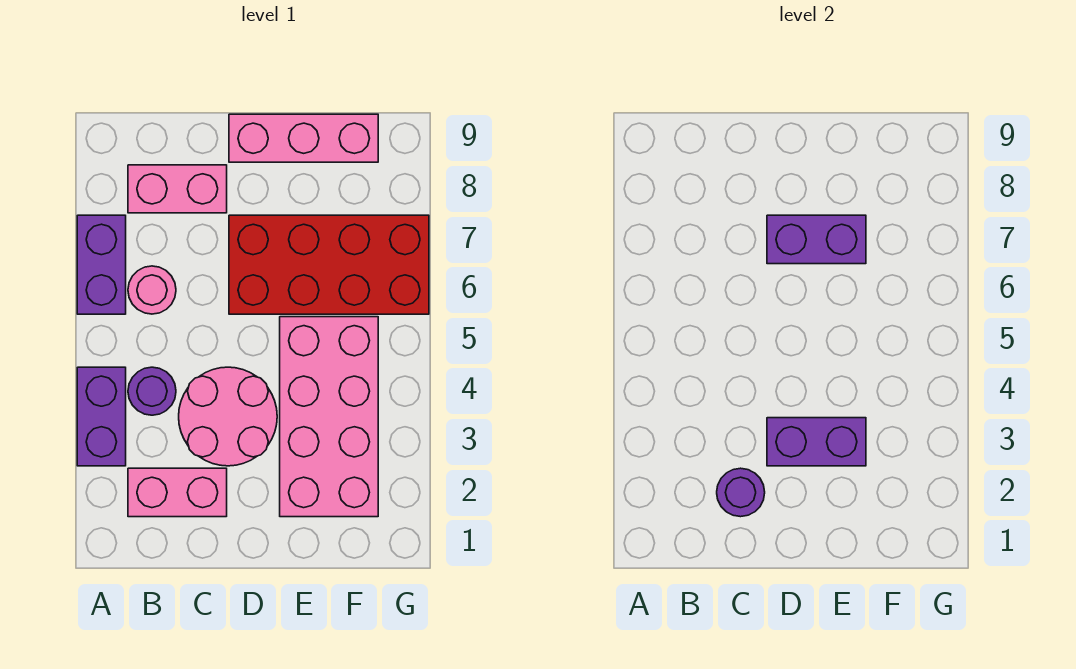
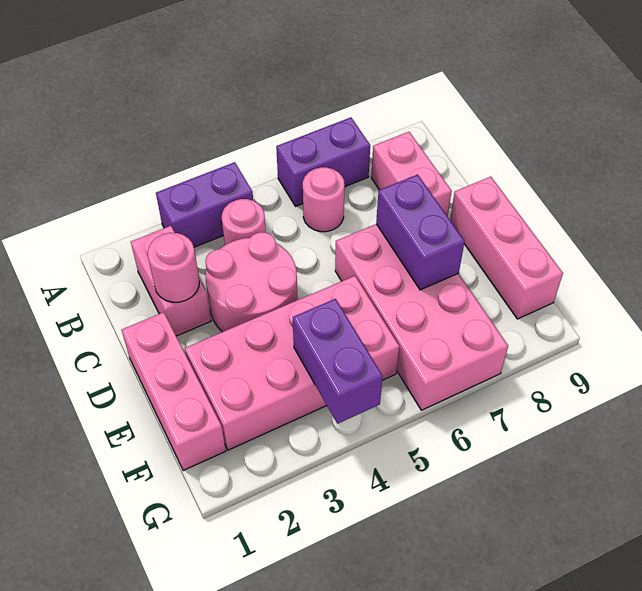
purple round brick B4 level 1 -> pink round brick B4 level 1
purple round brick C2 level 2 -> pink round brick C2 level 2
none -> pink brick D1:F1 level 1
purple brick D3:E3 level 2 -> purple brick F4:G4 level 2
red brick D6:G7 level 1 -> pink brick D6:G7 level 1

